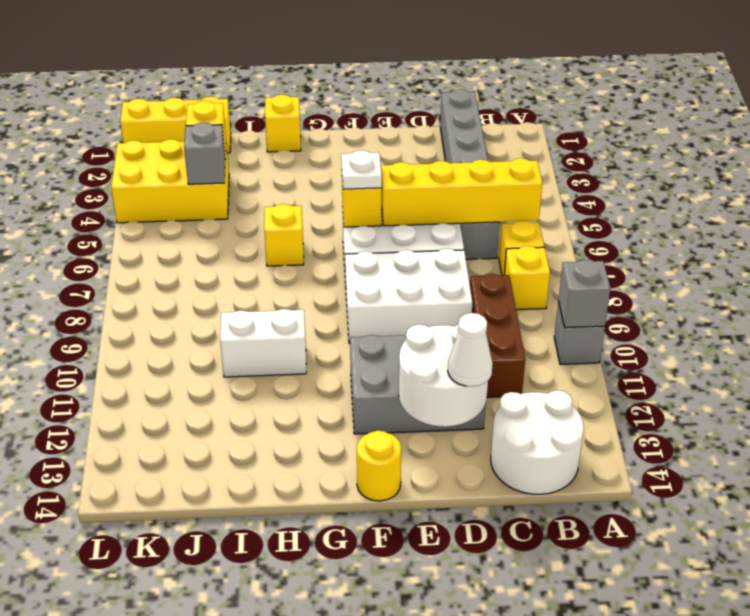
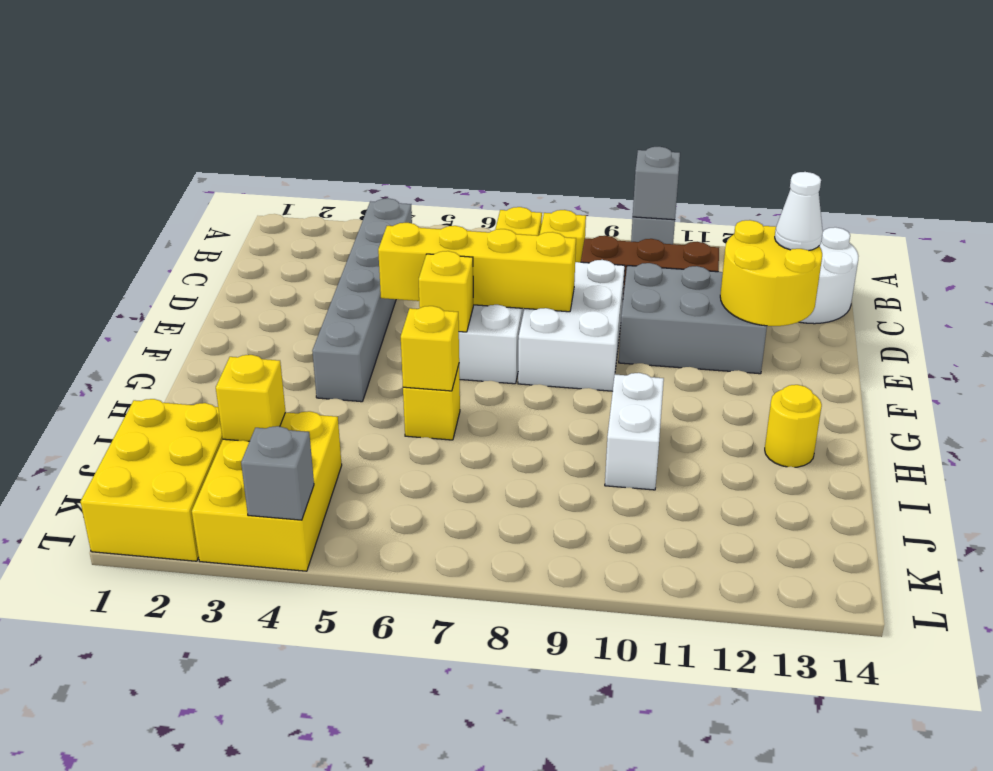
yellow brick B6:E6 level 2 -> yellow brick E5:E8 level 2
grey brick C1:C6 level 1 -> grey brick B4:G4 level 1
grey brick D11:F12 level 1 -> grey brick D10:E12 level 1
white round brick D12:E13 level 2 -> yellow round brick D12:E13 level 2
white plate F6 level 3 -> none
yellow round brick F14 level 1 -> yellow round brick H13 level 1
yellow brick H1 level 1 -> yellow brick H6 level 2
yellow brick J1:L1 level 1 -> yellow brick J1:L2 level 1
grey brick J4 level 2 -> grey brick L4 level 2

